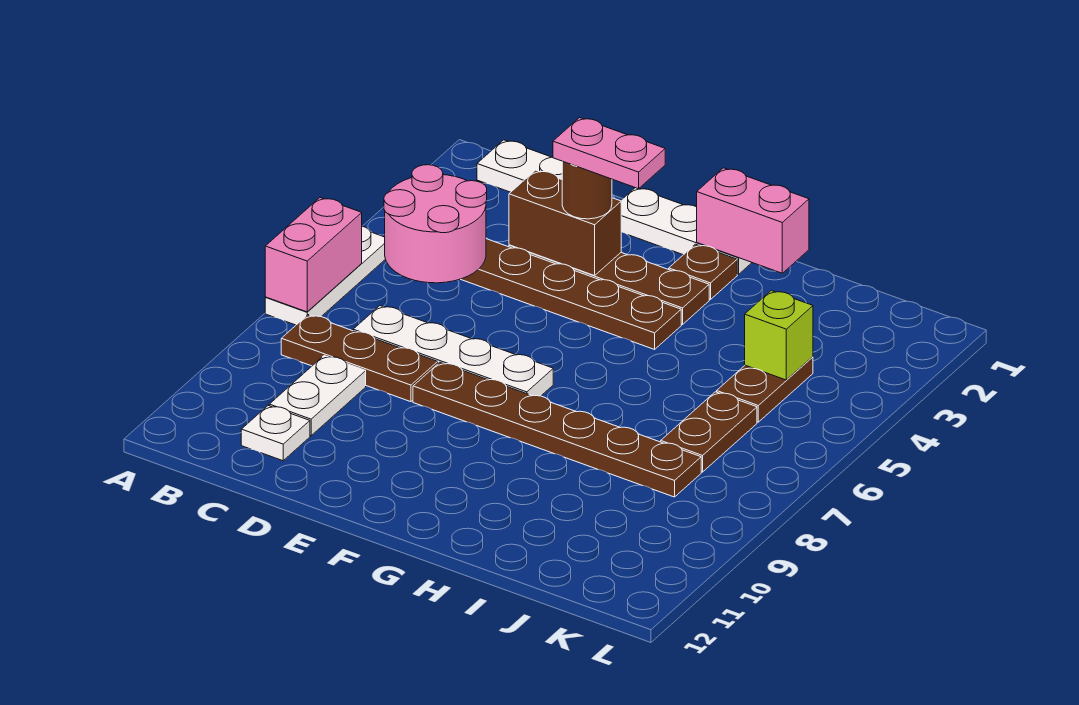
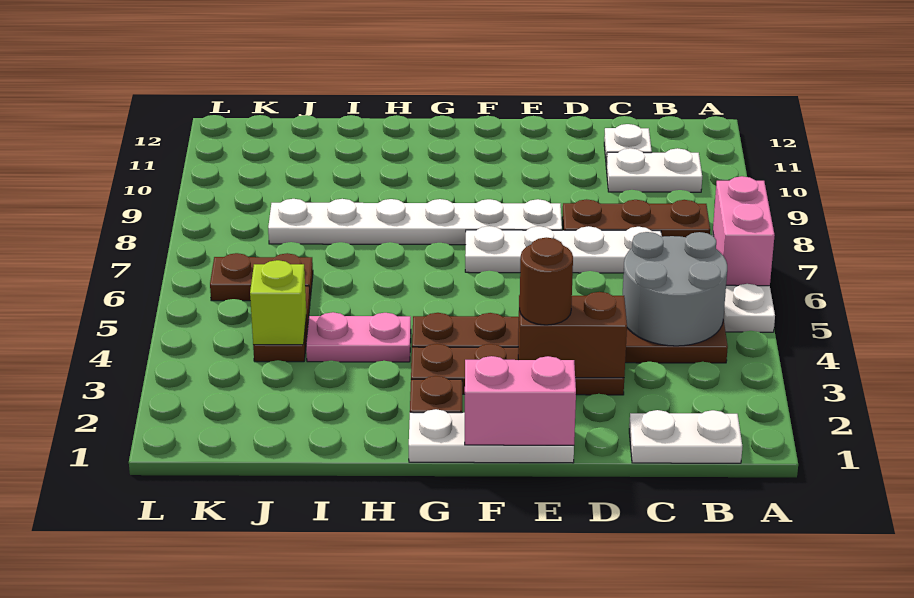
pink round brick B4:C5 level 2 -> grey round brick B4:C5 level 2
white plate C9:C10 level 1 -> white plate B10:C10 level 1
pink plate E3:F3 level 4 -> pink plate H4:I4 level 1
brown plate E8:J8 level 1 -> white plate E8:J8 level 1
pink brick G1:H1 level 2 -> pink brick E1:F1 level 2
brown plate J6:J7 level 1 -> brown plate J6:K6 level 1

